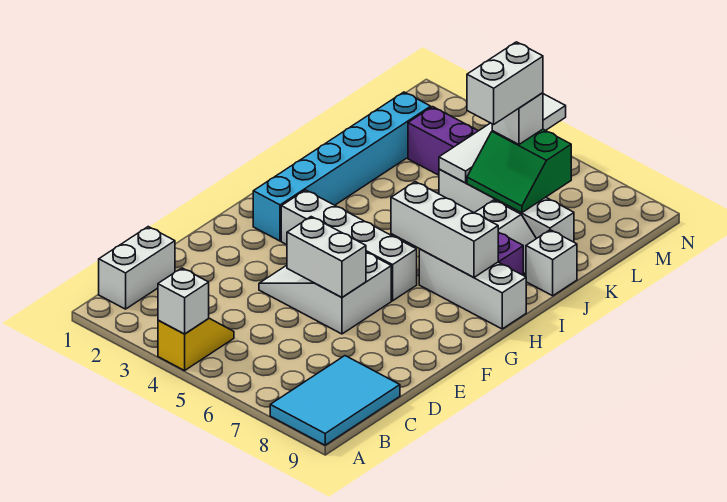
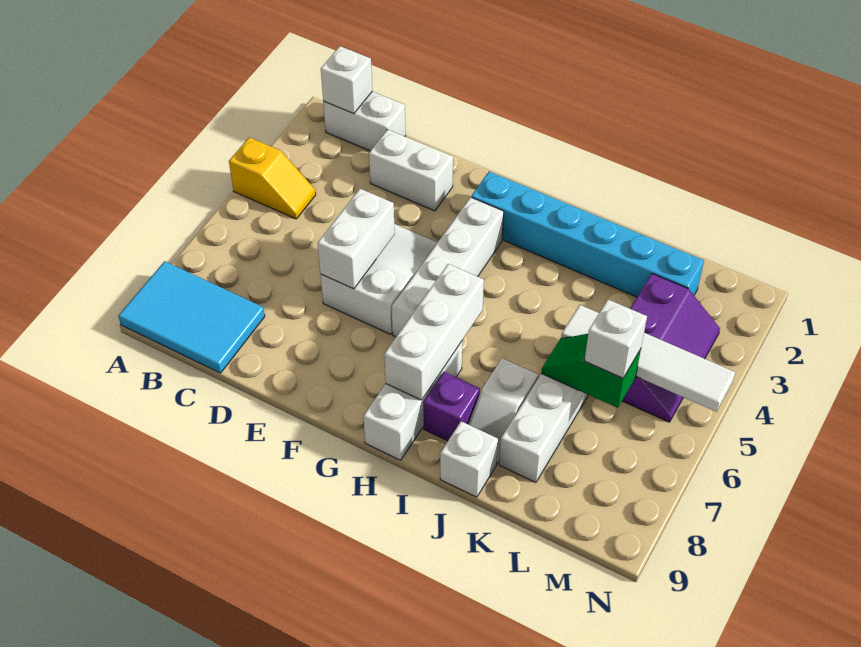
white brick A4 level 2 -> white brick B1 level 2
green slope K6:L7 level 2 top L -> green slope K6:L6 level 2 top L
white brick K6:L6 level 4 -> white brick D2:E2 level 1

